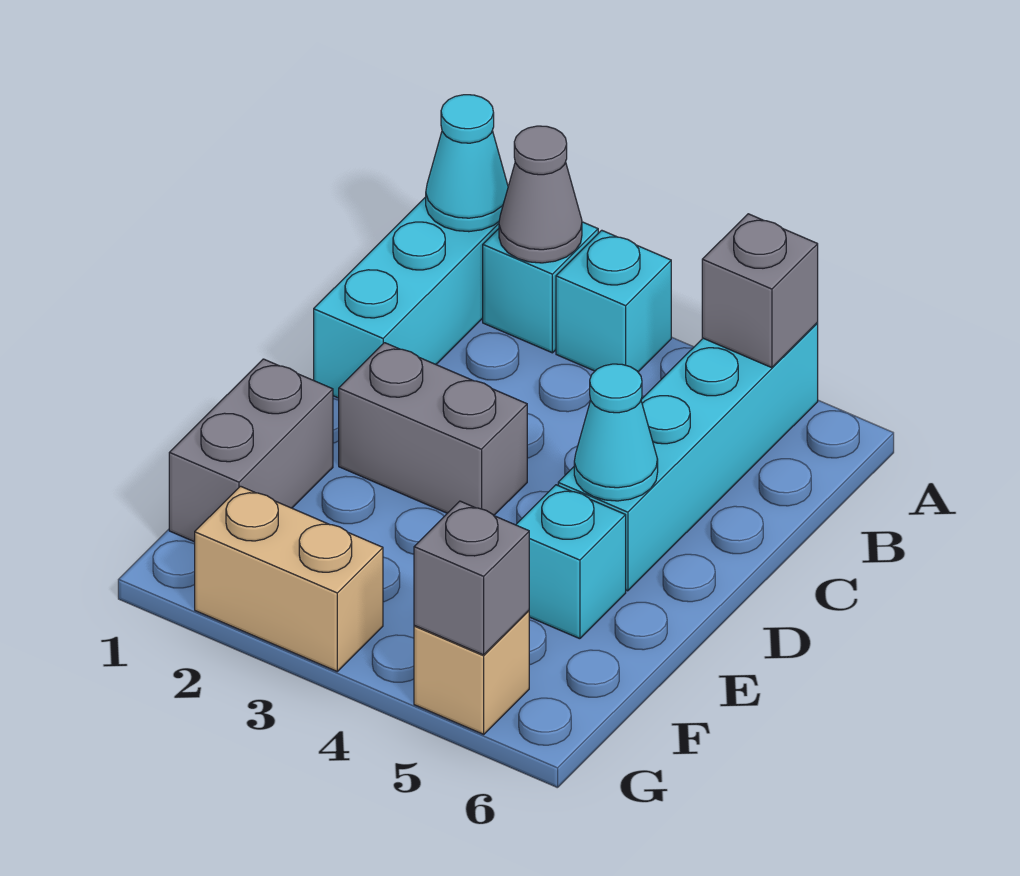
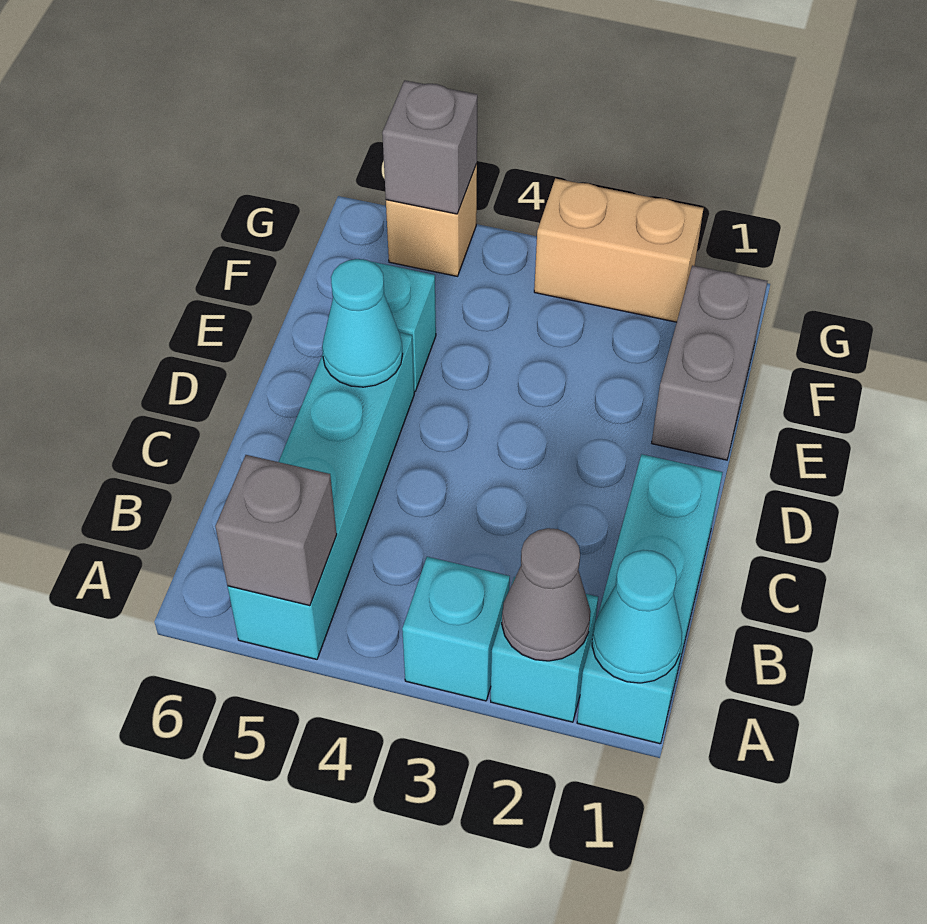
grey brick D2:D3 level 1 -> none

